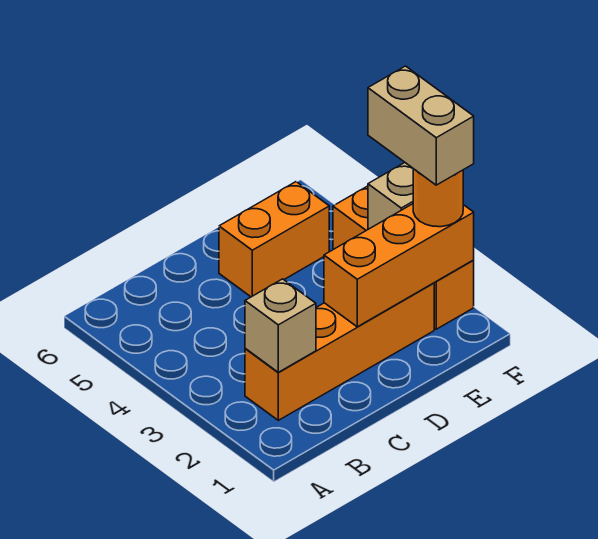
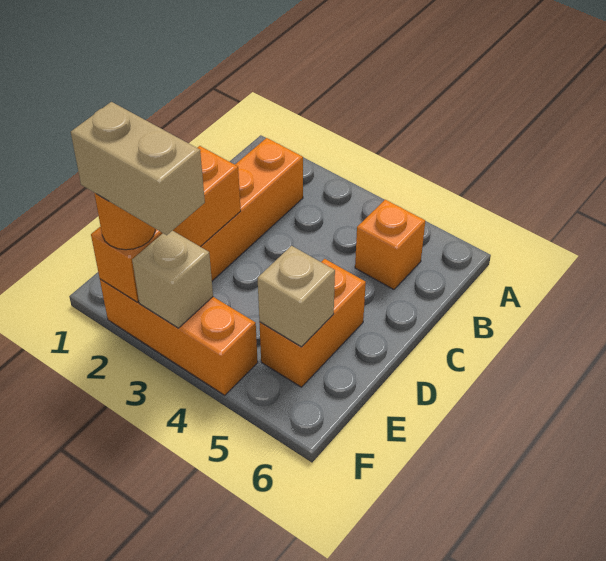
tan brick B2 level 2 -> tan brick E5 level 2
none -> orange brick B5 level 1

